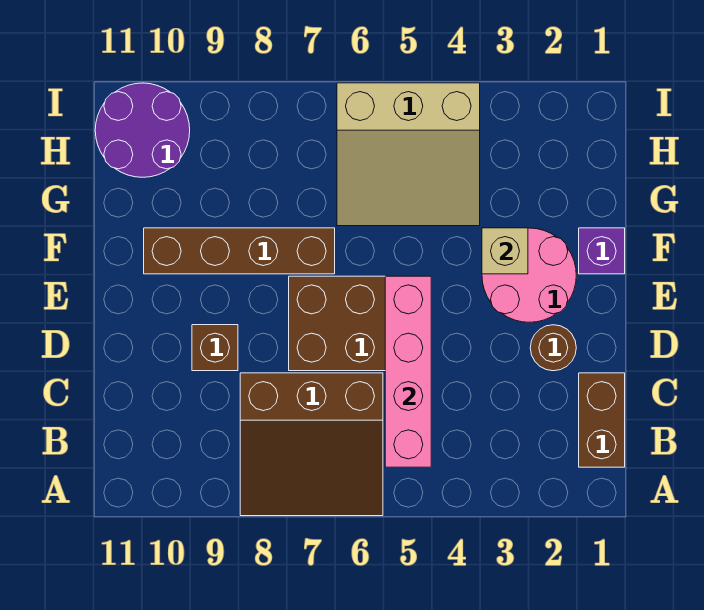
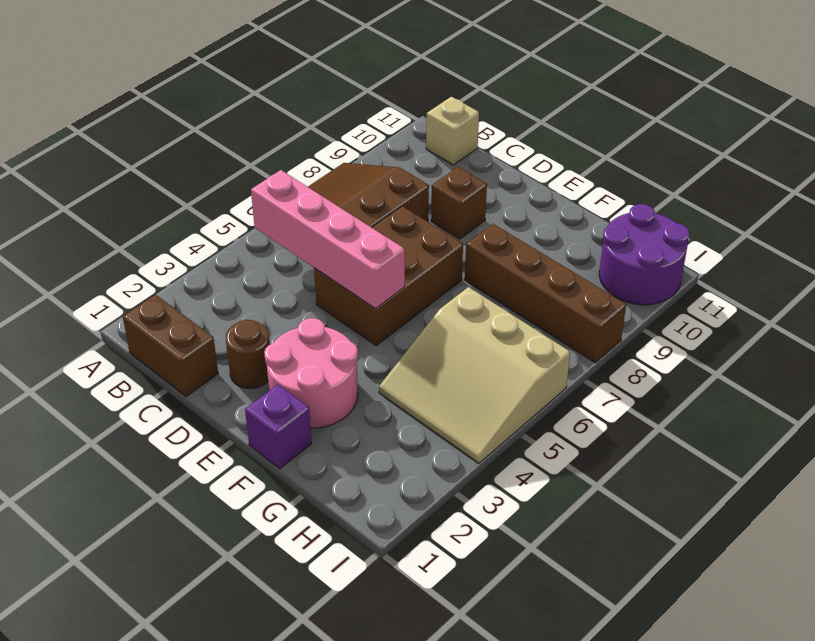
tan brick F3 level 2 -> tan brick B11 level 1
brown brick F7:F10 level 1 -> brown brick F8:I8 level 1
tan slope G4:I6 level 1 top I -> tan slope G4:I6 level 1 top 6

